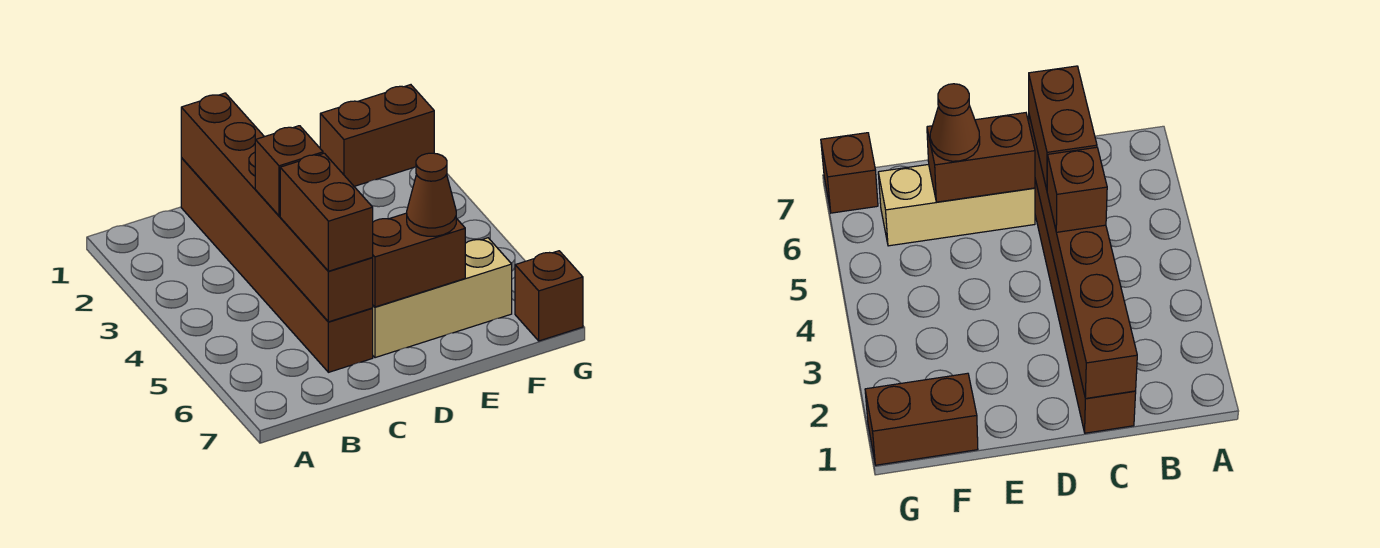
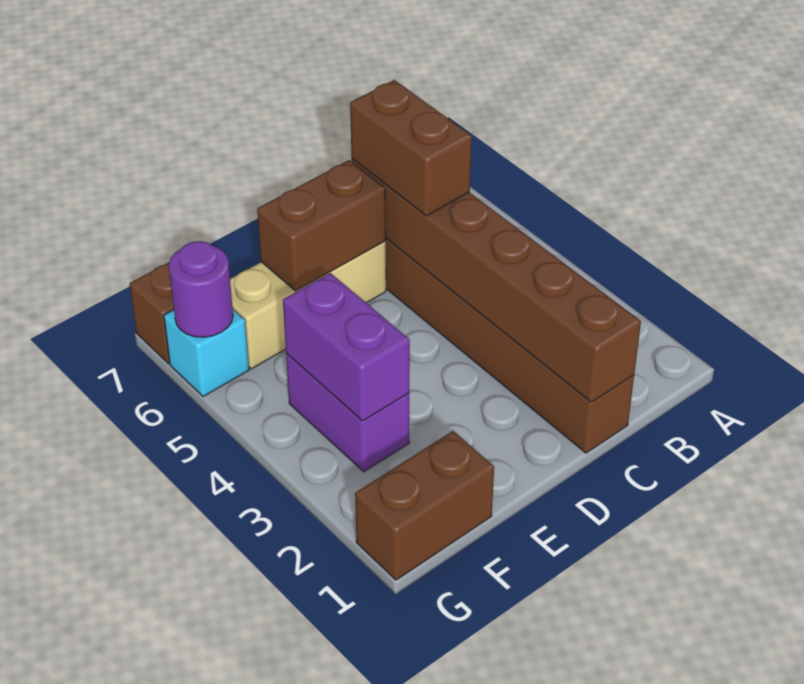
brown brick C4 level 3 -> none
brown cone E6 level 3 -> none
none -> purple brick F3:F4 level 1
none -> purple brick F3:F4 level 2
none -> cyan brick G6 level 1
none -> purple round brick G6 level 2

